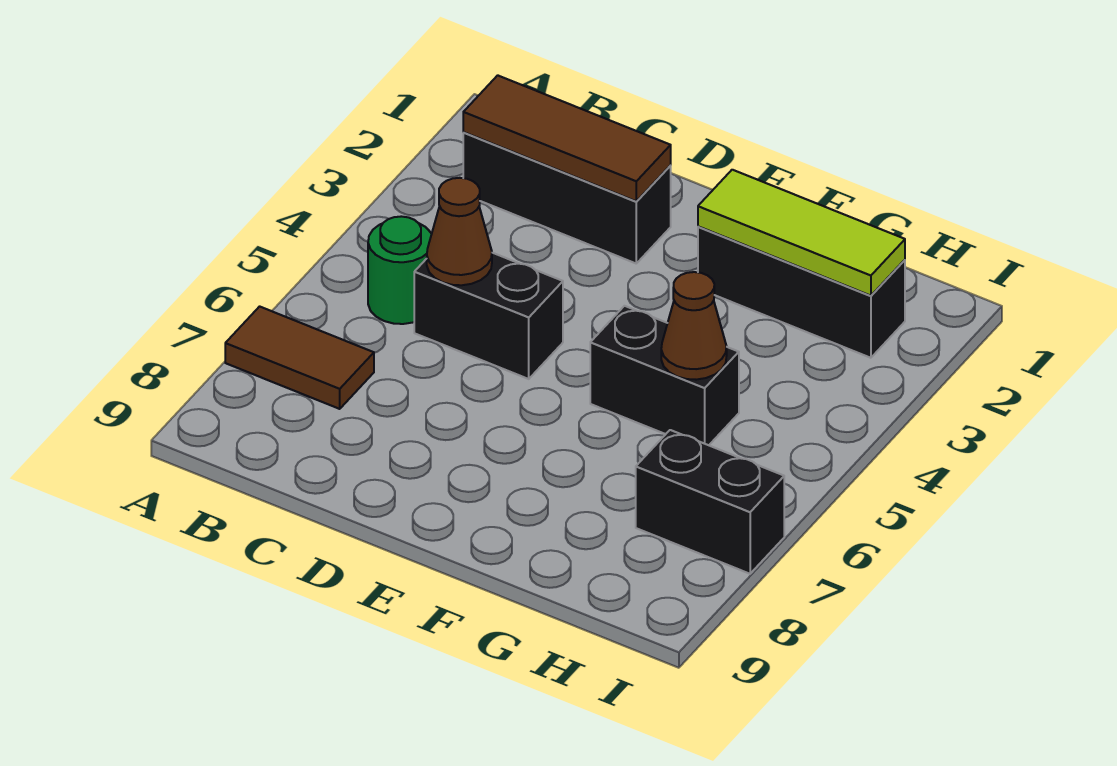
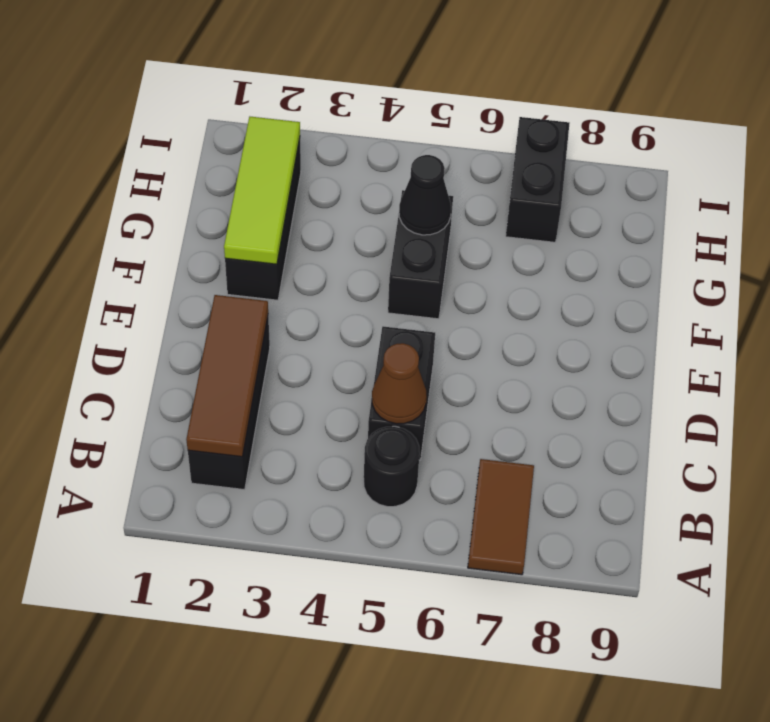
green round brick B5 level 1 -> black round brick B5 level 1
brown cone G5 level 2 -> black cone G5 level 2

